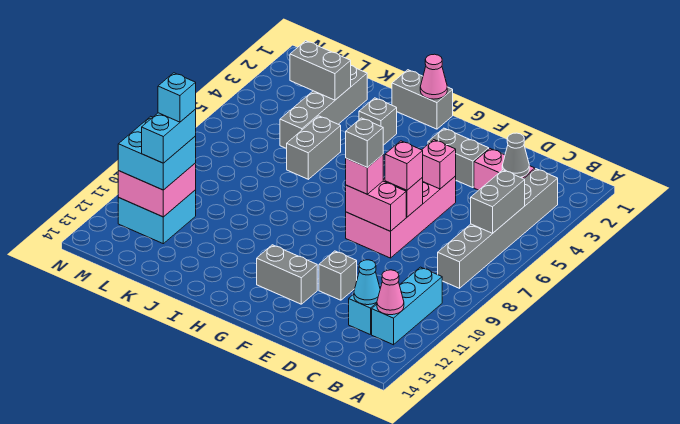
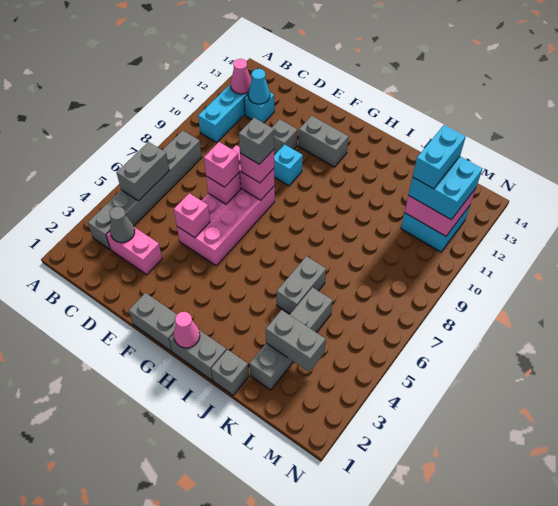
grey brick E3:F3 level 1 -> grey brick F1:G1 level 1
grey brick I3 level 1 -> grey brick J1 level 1
cyan brick L11 level 5 -> cyan brick F10 level 1

